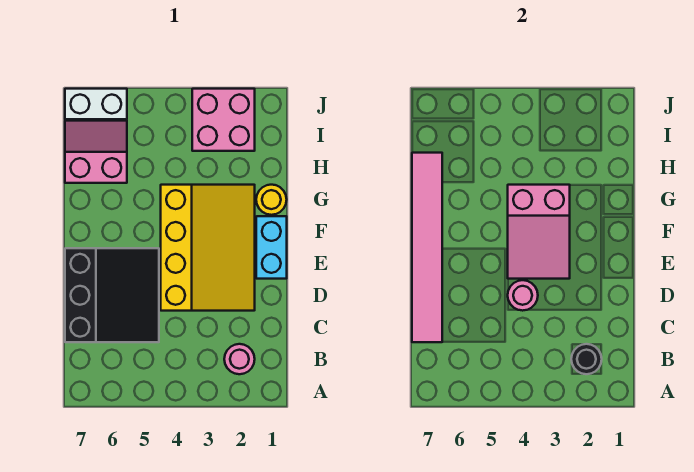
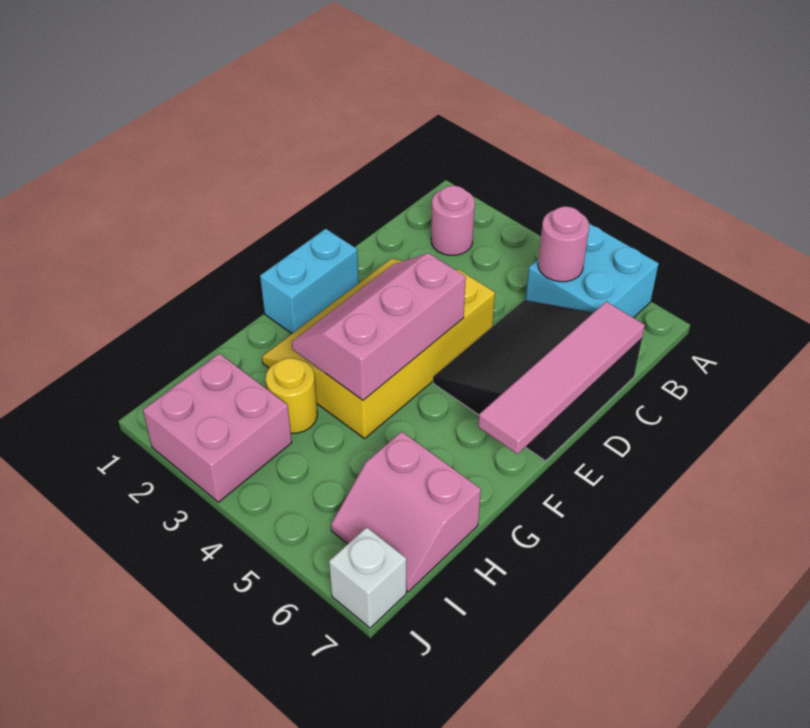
none -> cyan brick A5:B6 level 1
black round brick B2 level 2 -> none
pink tile C7:H7 level 2 -> pink tile C7:F7 level 2
pink round brick D4 level 2 -> pink round brick B5 level 2
pink slope E3:G4 level 2 top G -> pink slope E3:G4 level 2 top 4
yellow round brick G1 level 1 -> yellow round brick H3 level 1
white brick J6:J7 level 1 -> white brick J7 level 1

